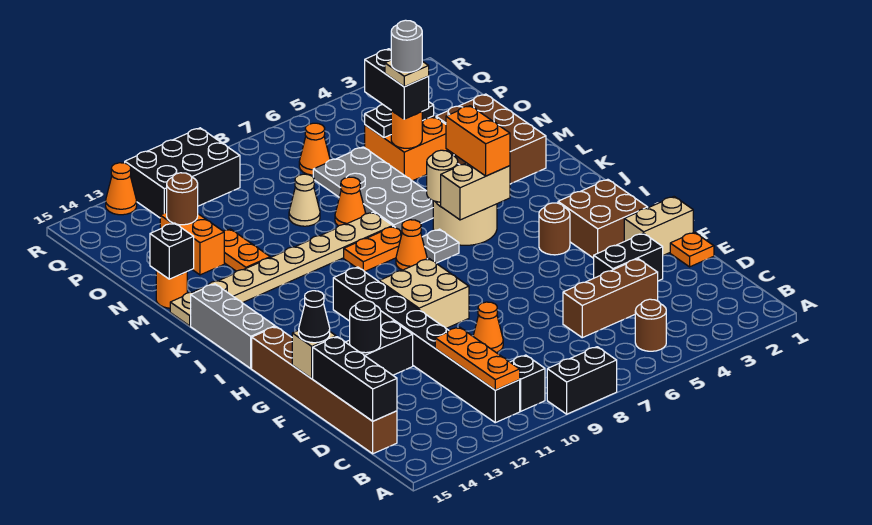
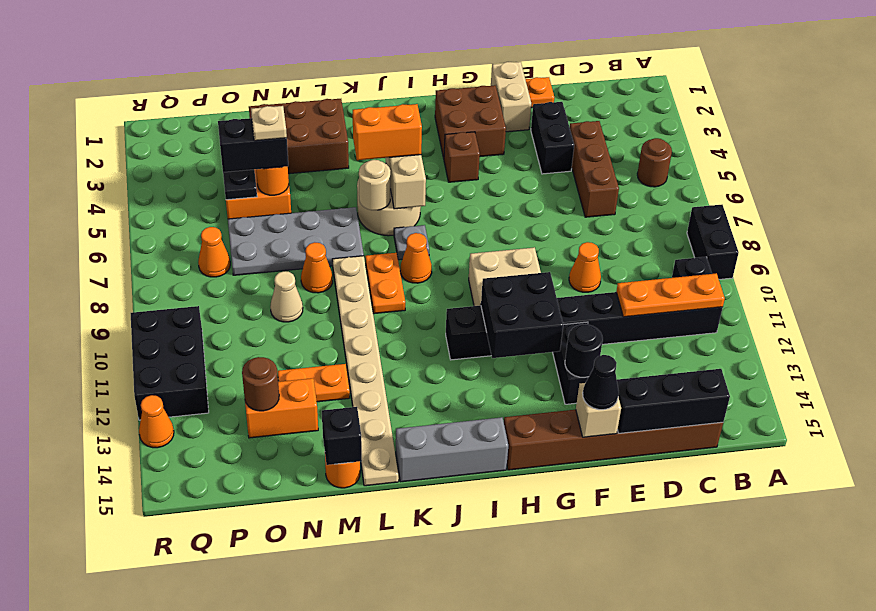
none -> black brick G11:H12 level 2
brown round brick H4 level 1 -> brown brick H4 level 1
grey round brick N5 level 5 -> none

